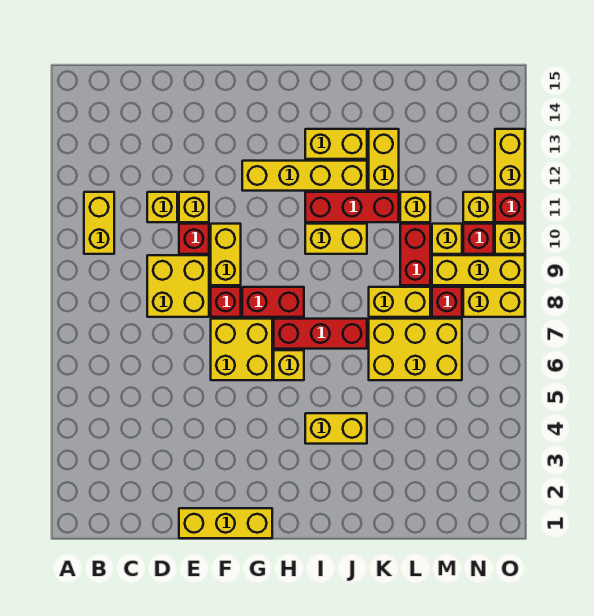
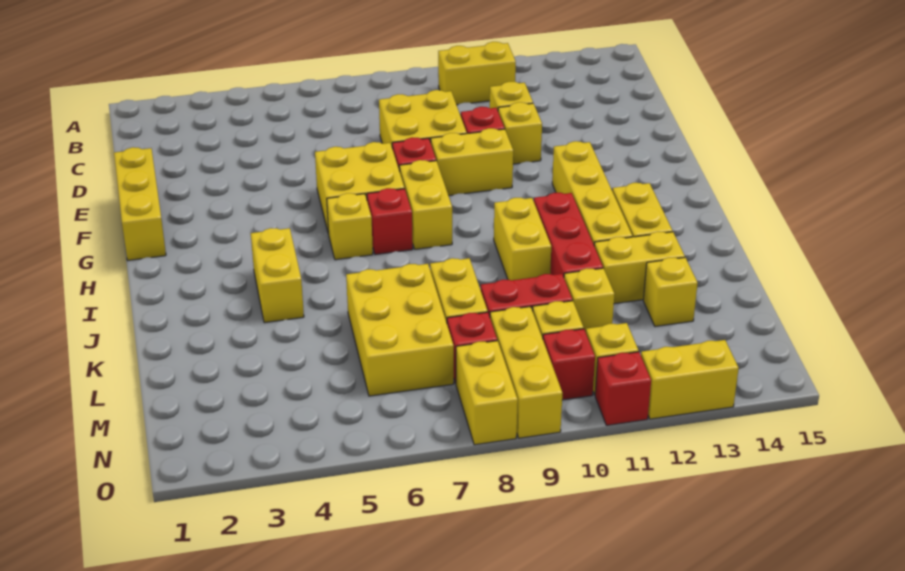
red brick G8:H8 level 1 -> yellow brick G8:H8 level 1
red brick H7:J7 level 1 -> red brick H7 level 1
yellow brick O10 level 1 -> yellow brick L13 level 1

